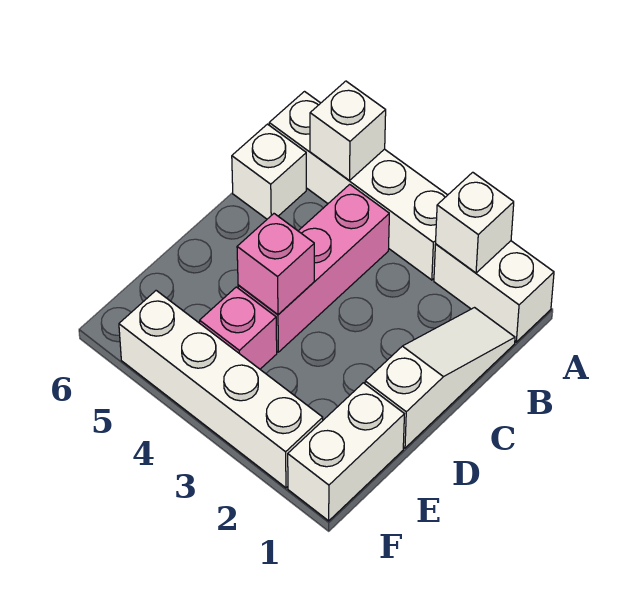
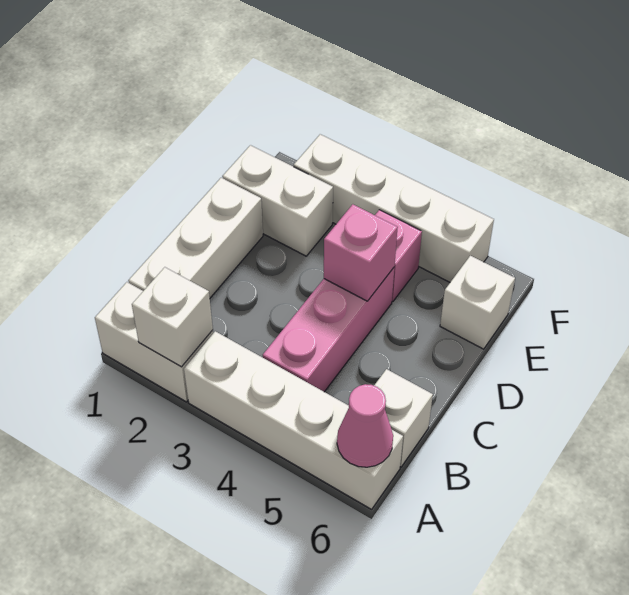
white brick A5 level 2 -> white brick E6 level 1
none -> pink cone A6 level 2
white slope B1:D1 level 1 top D -> white brick B1:D1 level 1
white brick E1:F1 level 1 -> white brick E1:E2 level 1

